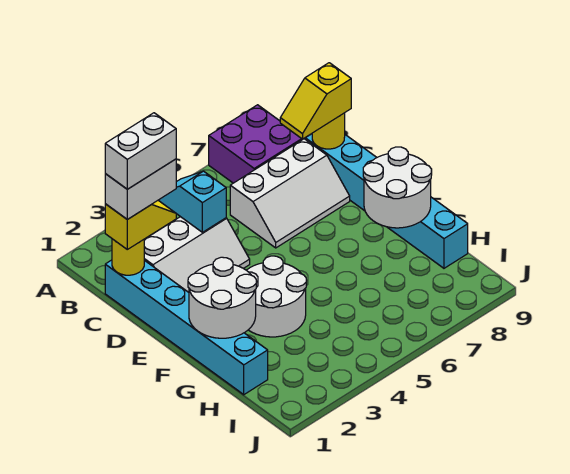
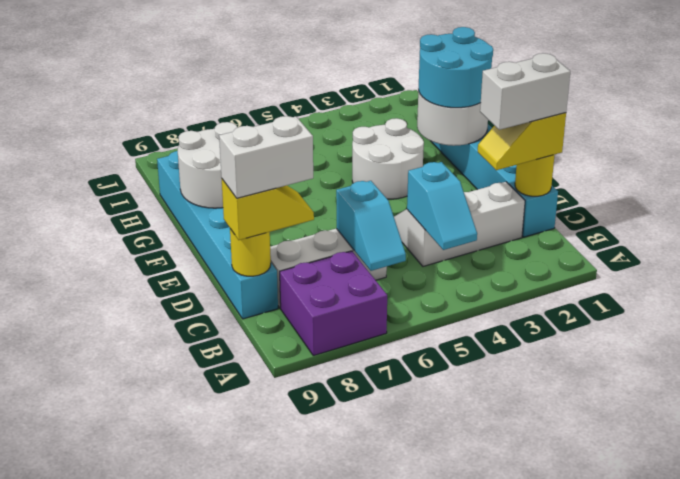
none -> cyan slope B6:C6 level 2 top C
white brick C1:C2 level 5 -> white brick C8:C9 level 4
none -> cyan round brick F1:G2 level 3

